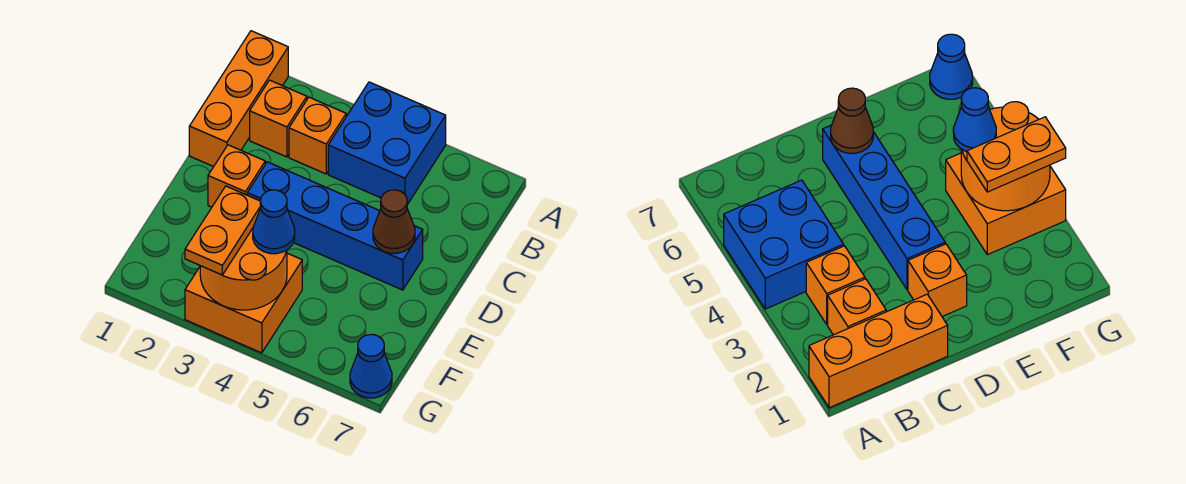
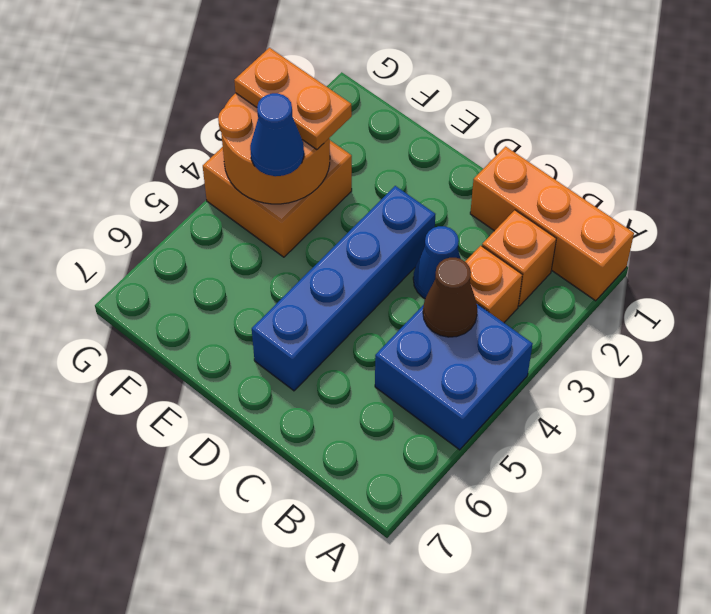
orange brick D2 level 1 -> none
brown cone D6 level 2 -> brown cone B4 level 2
blue cone G7 level 1 -> blue cone C3 level 1

